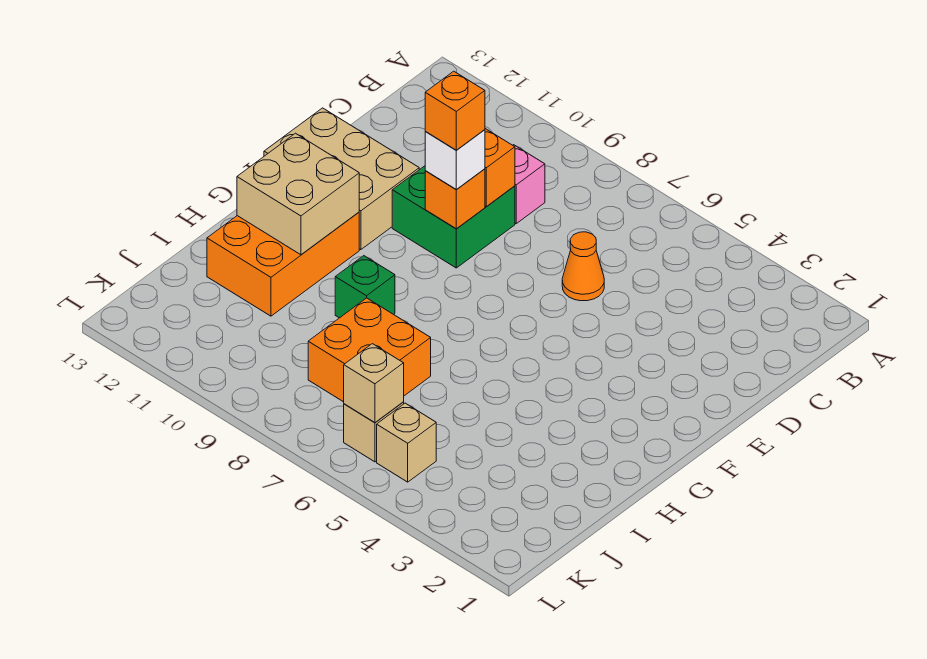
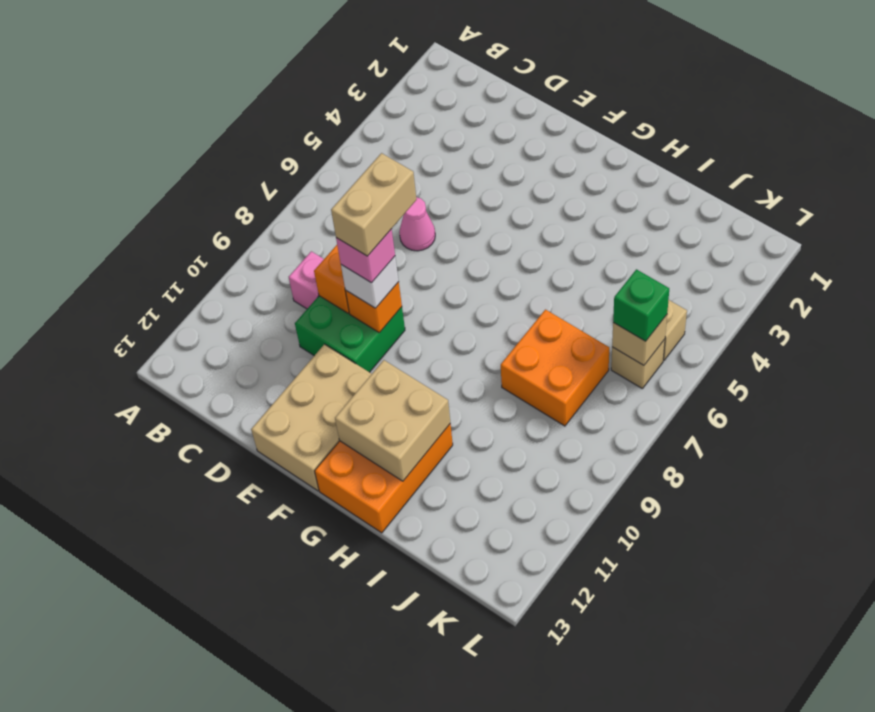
orange cone D6 level 1 -> pink cone D6 level 1
none -> tan brick E8:E9 level 5
orange brick E9 level 4 -> pink brick E9 level 4
orange brick G11:I12 level 1 -> orange brick G11:H13 level 1
green brick H9 level 1 -> green brick K6 level 3

